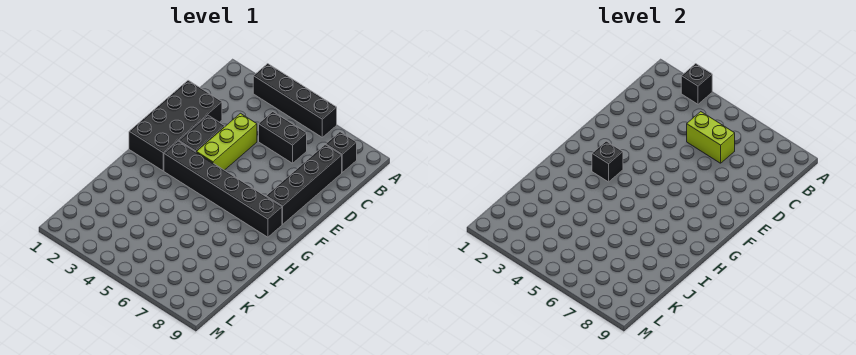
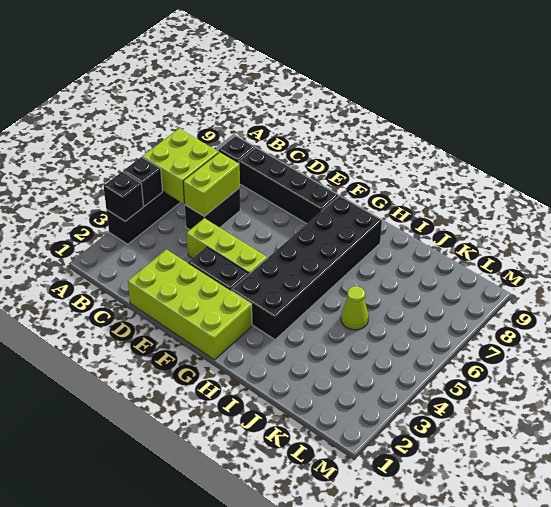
none -> lime brick A5:B6 level 2
black brick D1:G2 level 1 -> lime brick D1:G2 level 1
black brick G3:G8 level 1 -> black brick G3:H8 level 1
black brick G3 level 2 -> black brick A4 level 2
none -> lime cone J5 level 1

